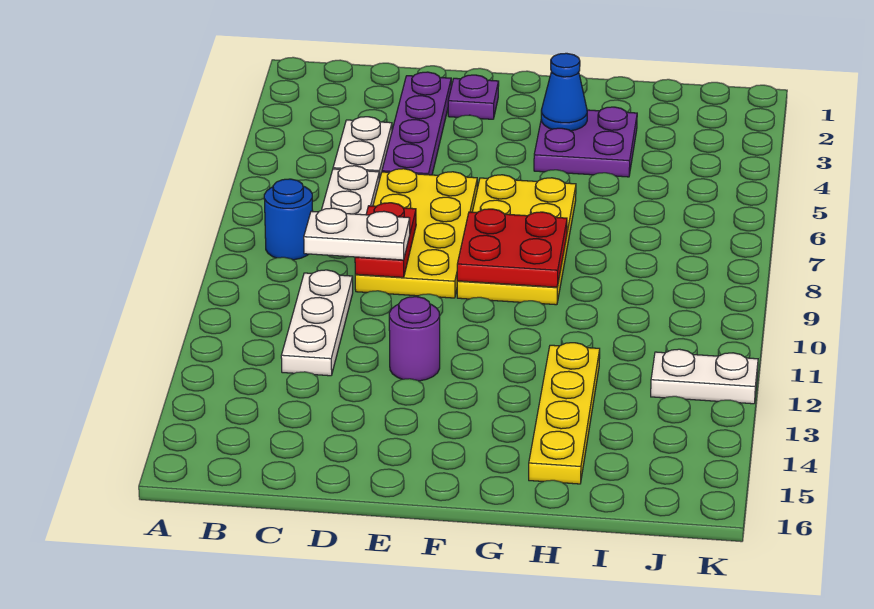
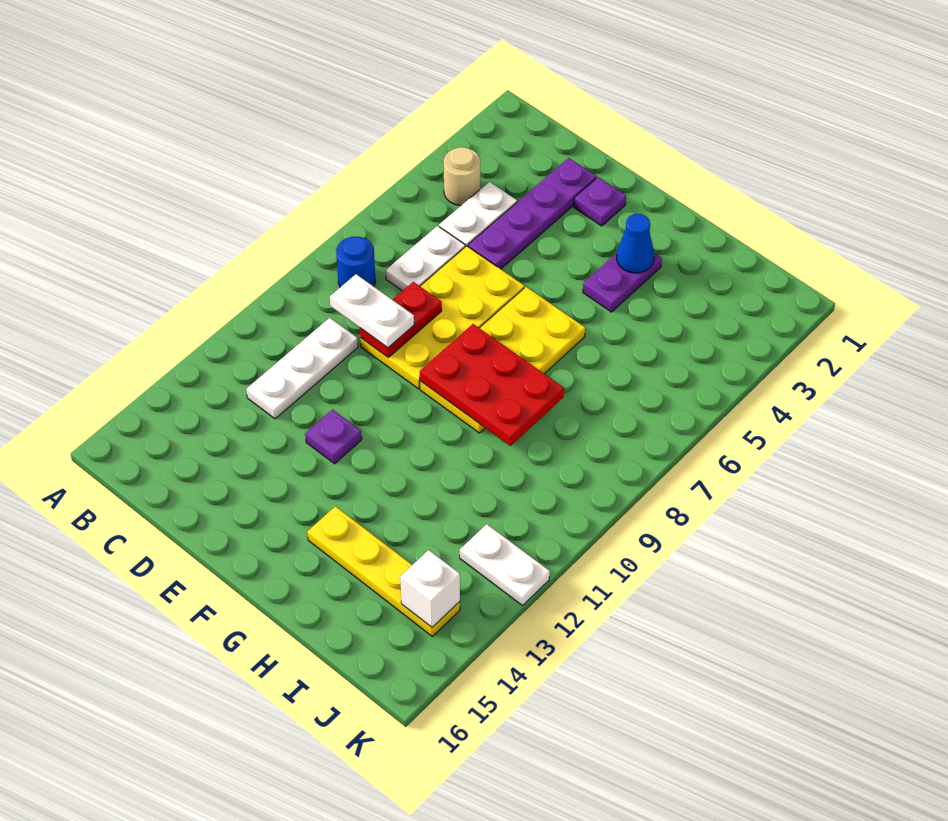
none -> tan round brick B4 level 1
purple round brick E12 level 1 -> purple plate E12 level 1
red plate F8:G9 level 2 -> red plate F8:H9 level 2
purple plate G3:H4 level 1 -> purple plate G3:G4 level 1
yellow plate H12:H15 level 1 -> yellow plate G14:J14 level 1
none -> white brick J14 level 2

